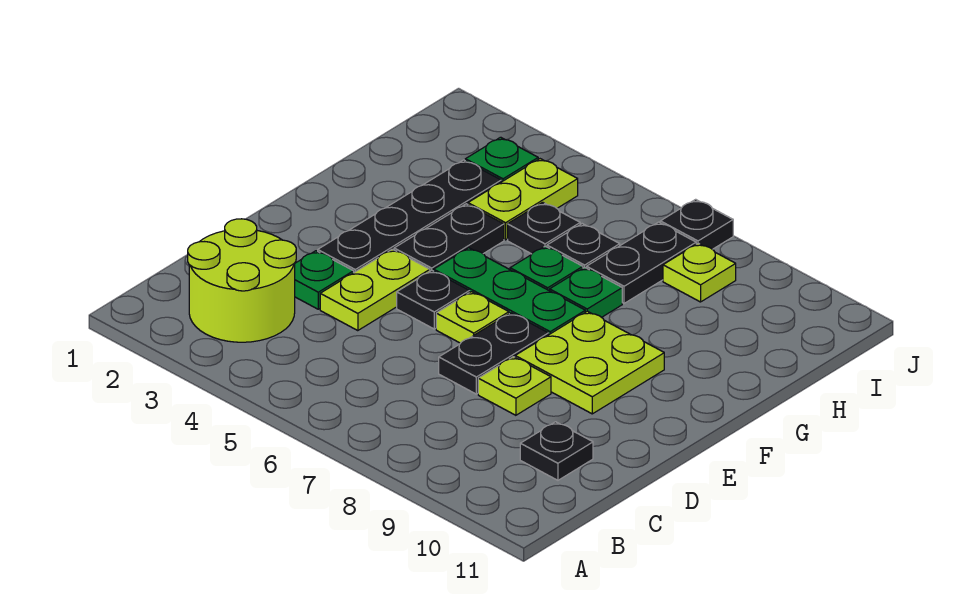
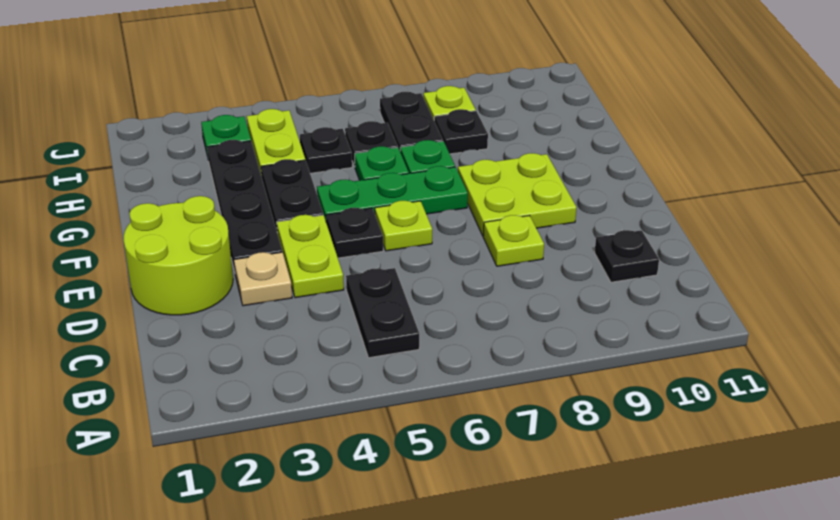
lime round brick B2:C3 level 1 -> lime round brick D1:E2 level 1
green plate D3 level 1 -> tan plate D3 level 1
black plate D7:E7 level 1 -> black plate B5:C5 level 1
black plate J7 level 1 -> black plate H8 level 1

